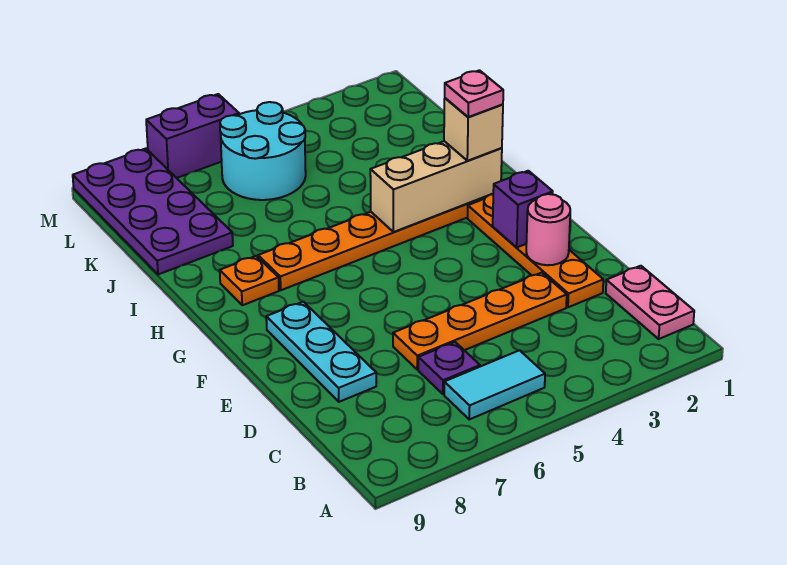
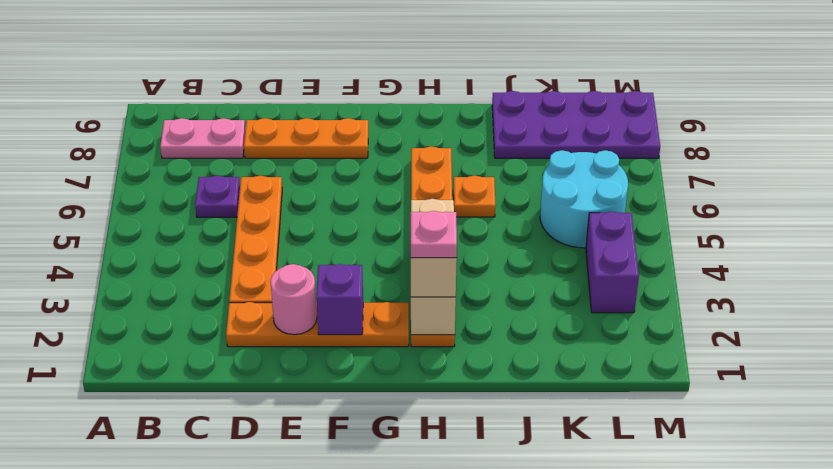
pink plate B1:C1 level 1 -> pink plate B8:C8 level 1
cyan tile B5:B6 level 1 -> none
cyan plate D8:F8 level 1 -> orange plate D8:F8 level 1
orange plate H8 level 1 -> orange plate I6 level 1
purple brick M6:M7 level 1 -> purple brick L3:L4 level 1

